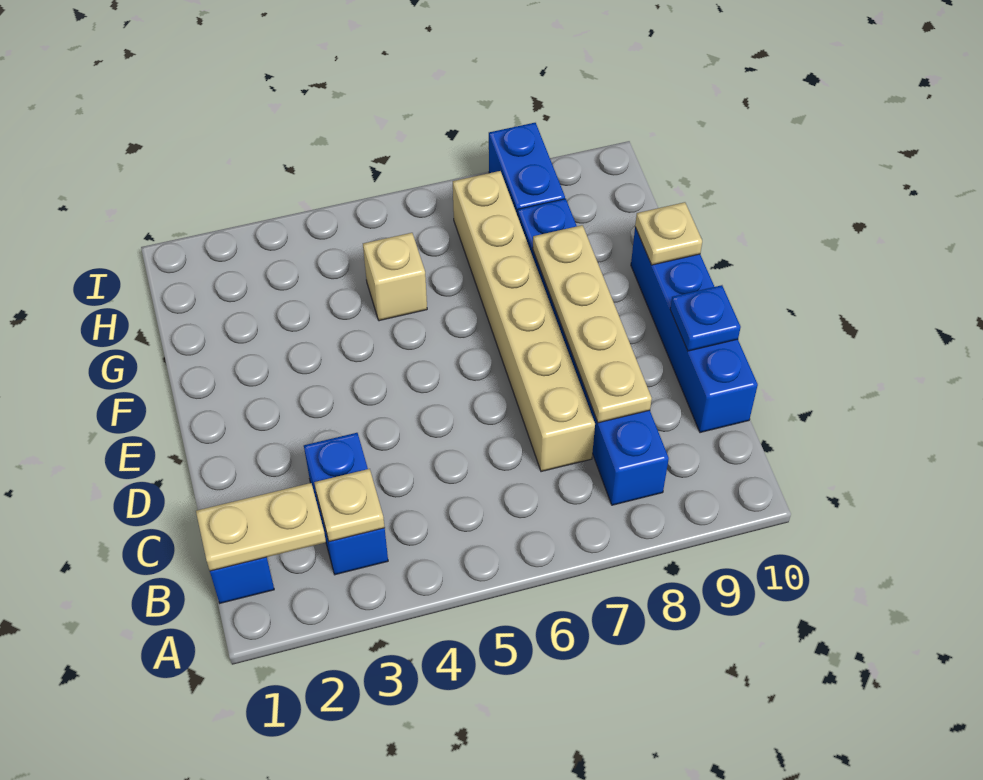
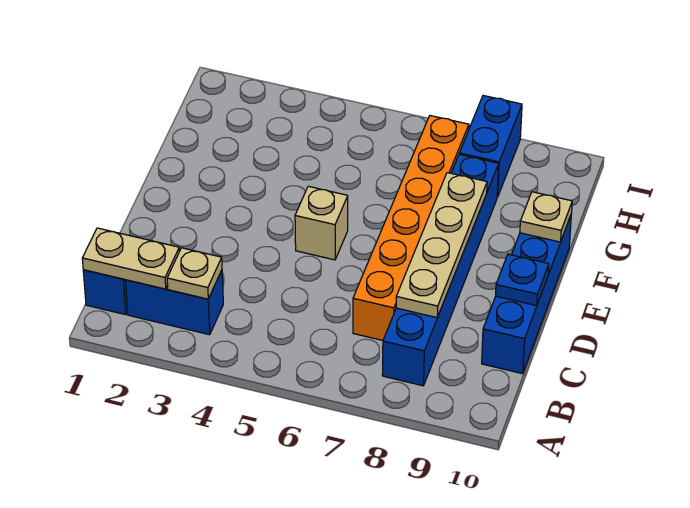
blue brick B3:C3 level 1 -> blue brick B2:B3 level 1
tan brick C7:H7 level 1 -> orange brick C7:H7 level 1
tan brick G5 level 1 -> tan brick E5 level 1

